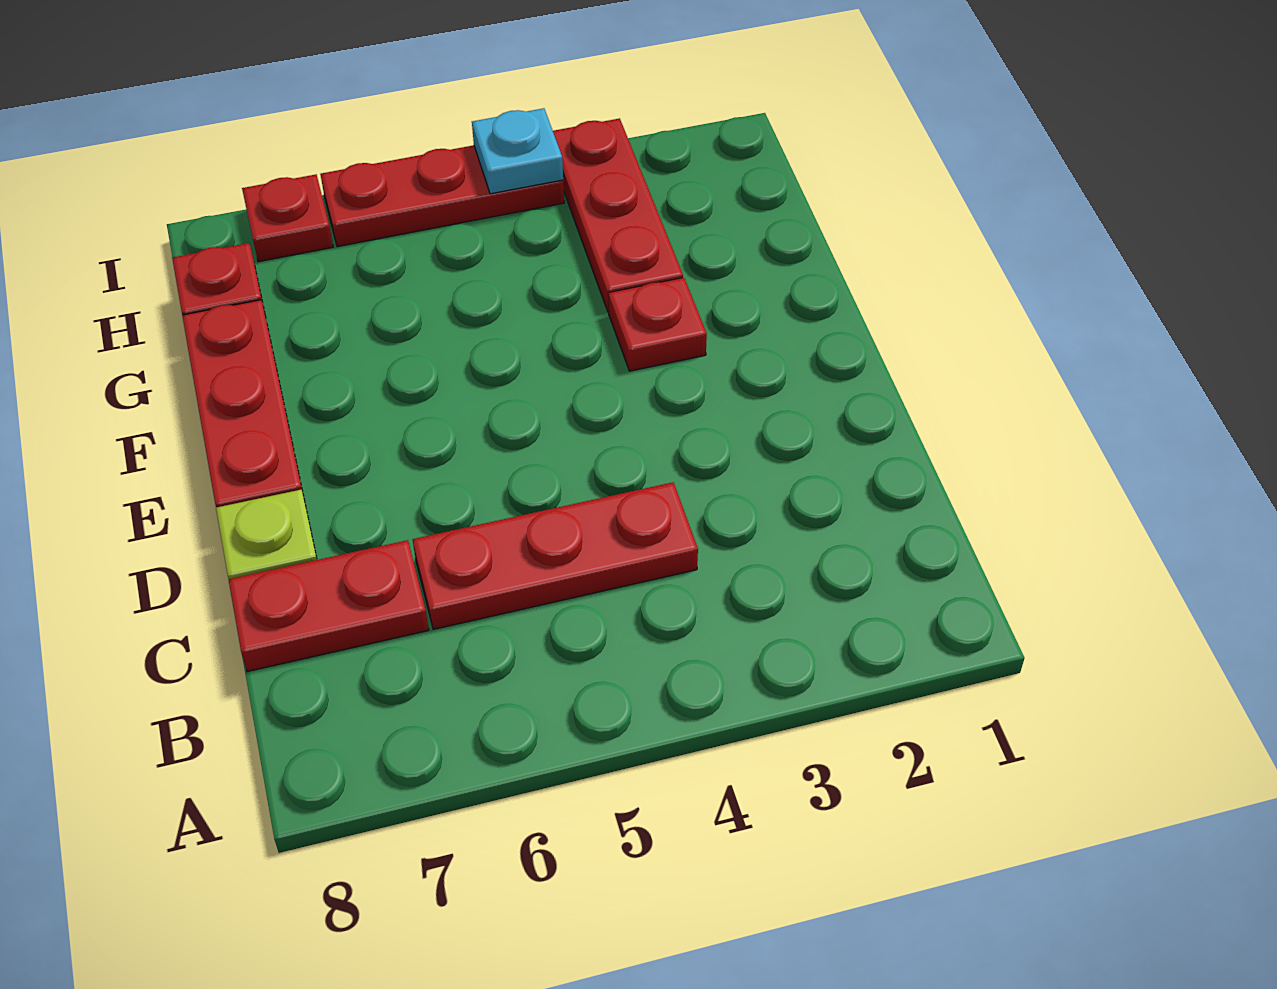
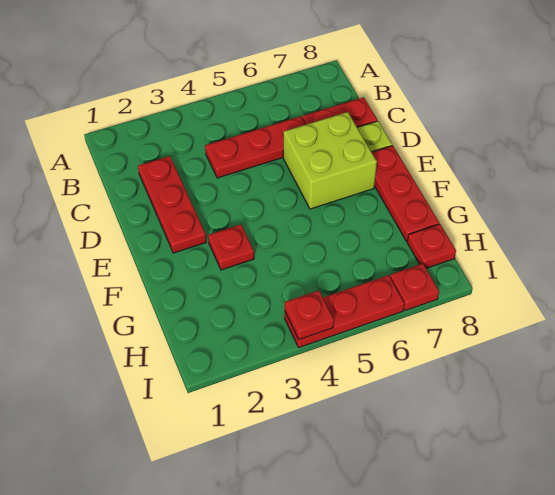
none -> lime brick D6:E7 level 1
red plate G3:I3 level 1 -> red plate C2:E2 level 1
cyan plate I4 level 2 -> red plate I4 level 2

